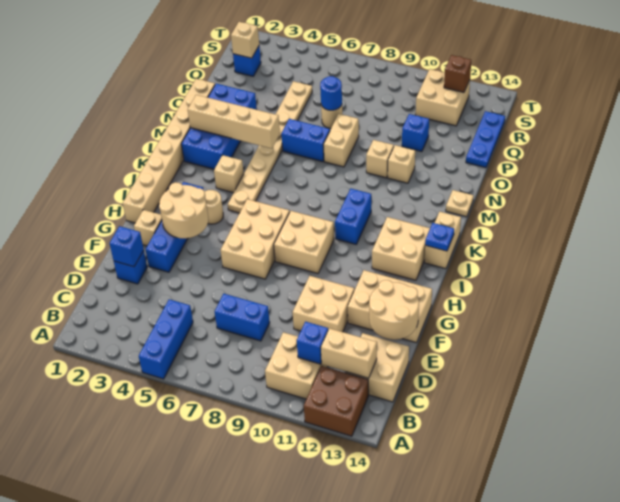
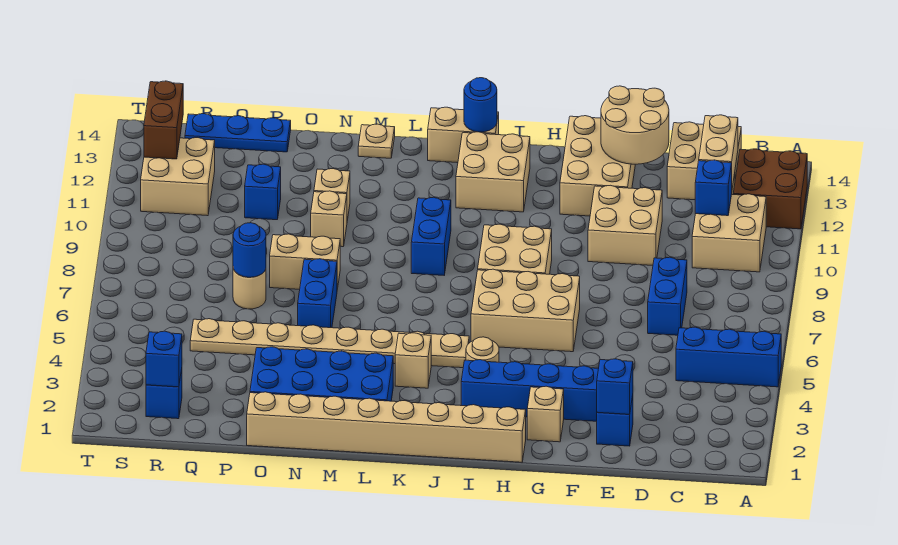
tan round brick G3:H4 level 2 -> none
blue brick J10:K10 level 1 -> blue brick K9:K10 level 1
blue plate J14 level 2 -> blue round brick J14 level 2
tan brick M2:M5 level 2 -> none
tan brick R2 level 2 -> blue brick R2 level 2
brown brick S12 level 2 -> brown brick S12:S13 level 2

